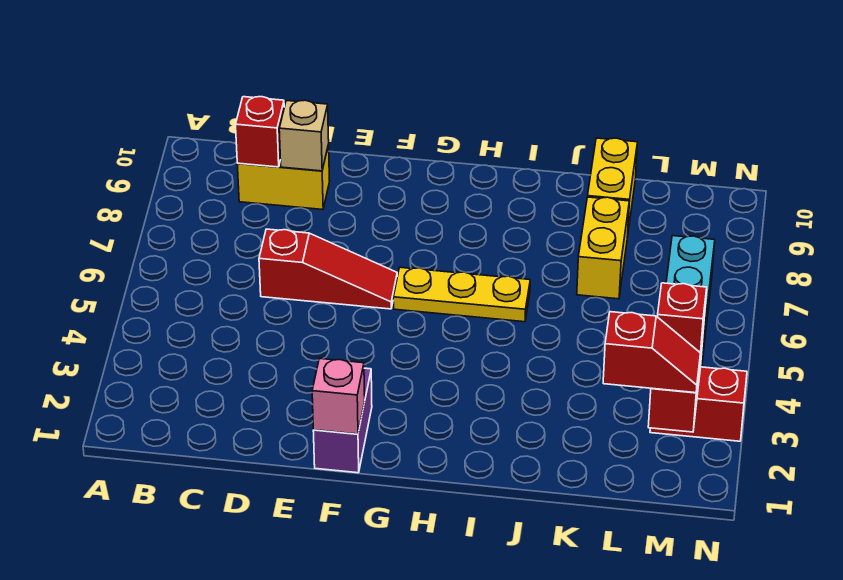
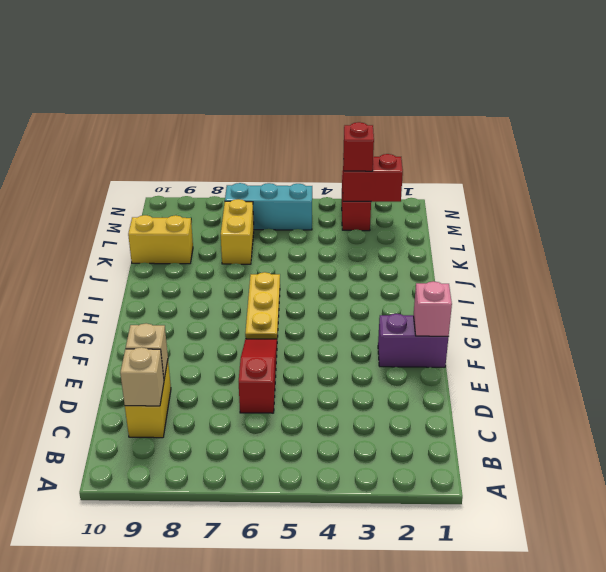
red brick C9 level 2 -> tan brick C9 level 2
yellow brick K7:K8 level 1 -> yellow brick K7:L7 level 1
red slope L2:M2 level 3 top L -> none

